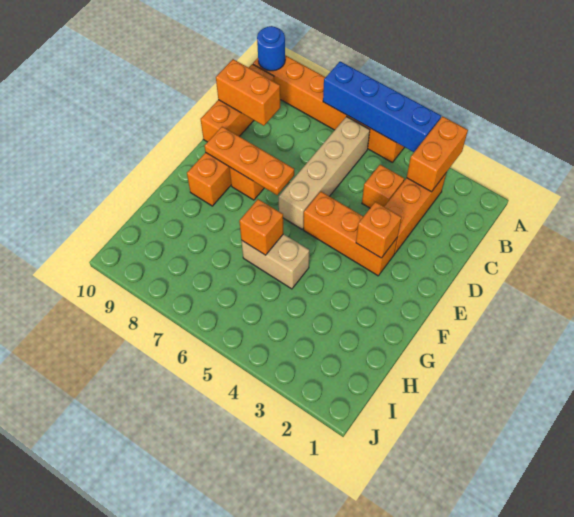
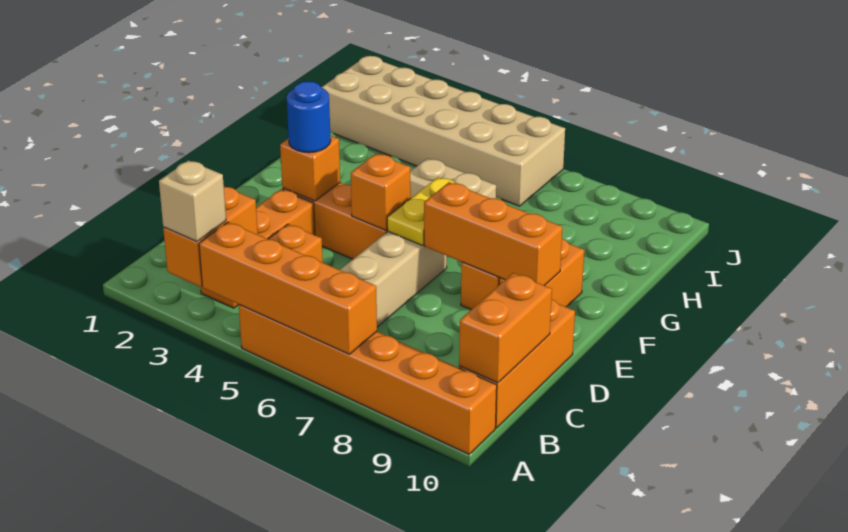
none -> tan brick A3 level 3
blue brick A4:A7 level 2 -> orange brick A4:A7 level 2
blue round brick A10 level 2 -> blue round brick E3 level 3
orange brick C9:C10 level 2 -> orange brick B10:C10 level 2
none -> yellow plate E6:F6 level 2
orange plate E7:E9 level 2 -> orange brick E7:E9 level 2
orange brick G6 level 2 -> orange brick E5 level 2
none -> tan brick I1:J6 level 1

